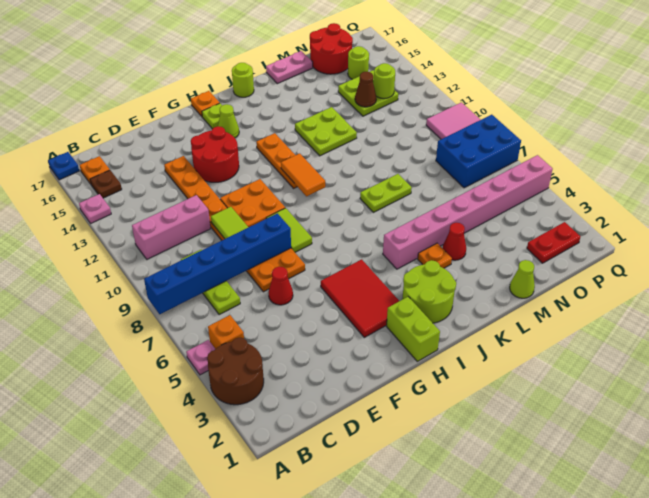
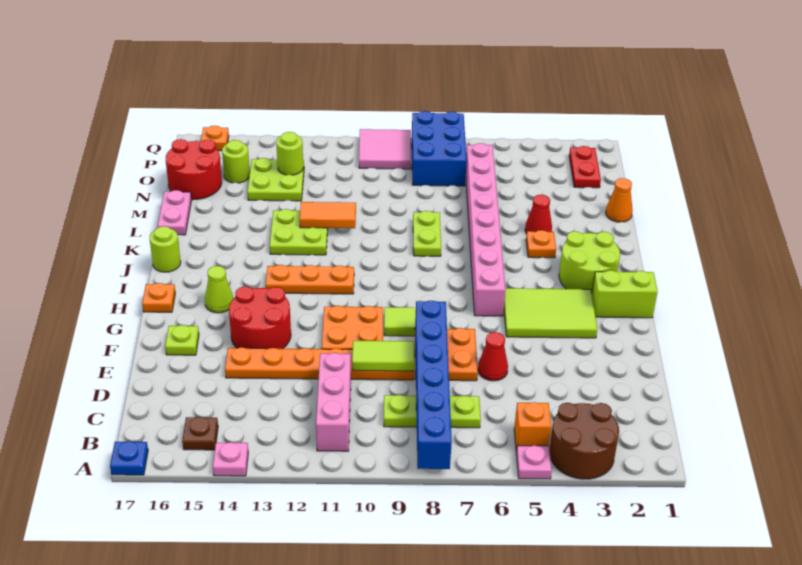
orange plate B16 level 1 -> orange plate Q16 level 1
red tile G3:H5 level 1 -> lime tile G3:H5 level 1
lime plate H16 level 1 -> lime plate F16 level 1
orange tile I10:I11 level 2 -> orange tile L11:L12 level 2
pink brick J5:Q5 level 1 -> pink brick H6:O6 level 1
lime cone M1 level 1 -> orange cone M1 level 1
brown cone N13 level 2 -> none

